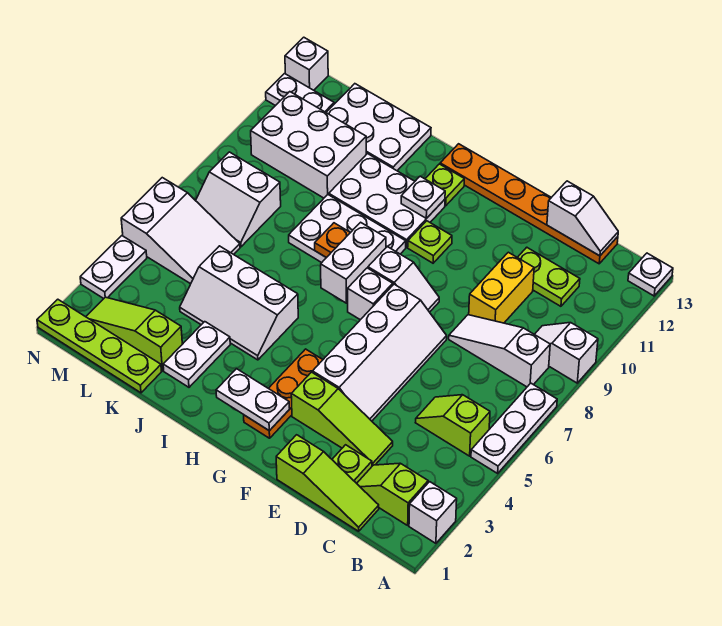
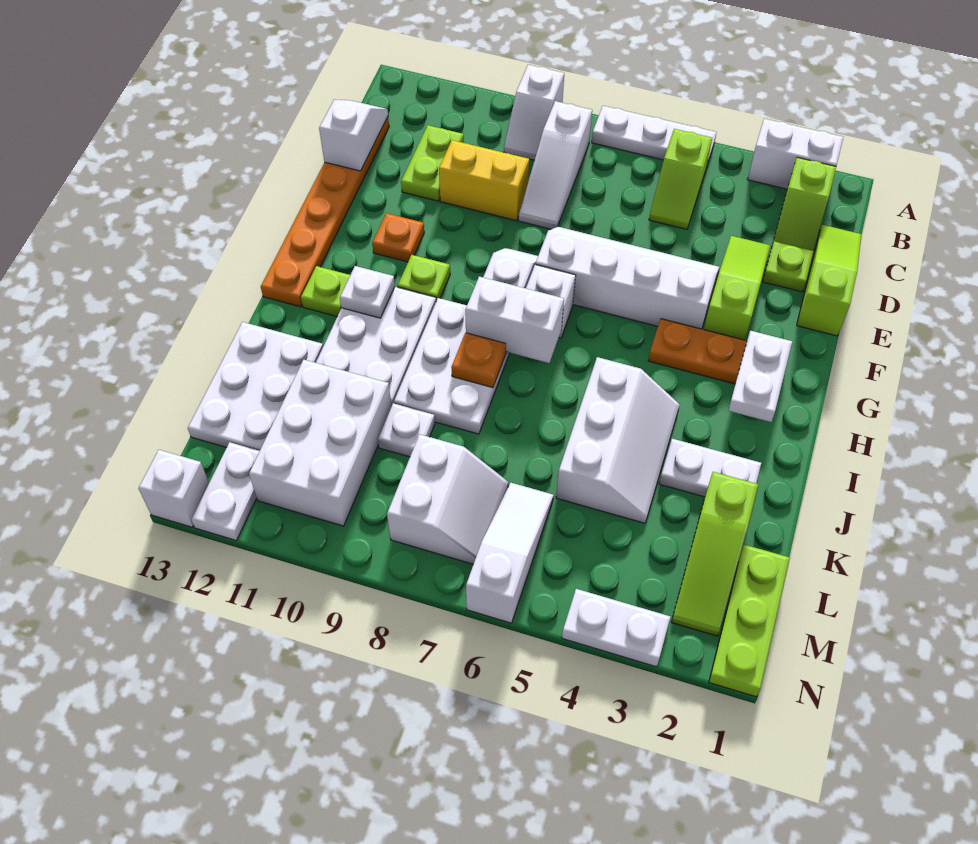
white brick A2 level 1 -> white brick A2:A3 level 1
white plate A13 level 1 -> white plate K9 level 1
none -> orange plate F11 level 1
lime plate K1:N1 level 1 -> lime plate L1:N1 level 1
white slope L5:N6 level 1 top N -> white slope L6:N6 level 1 top N

